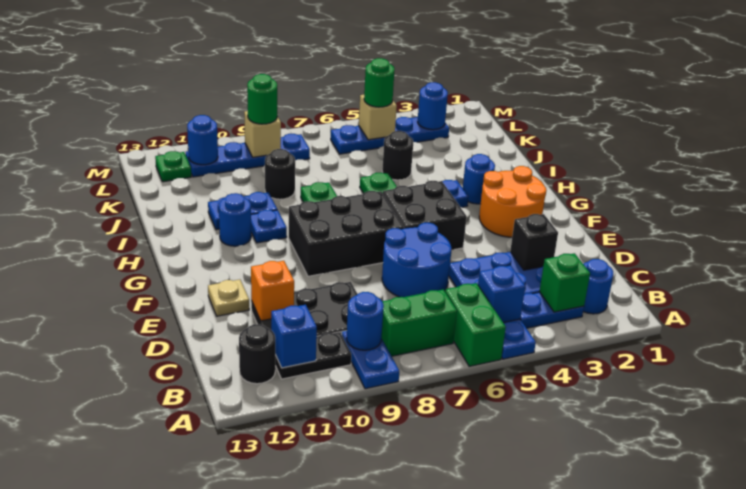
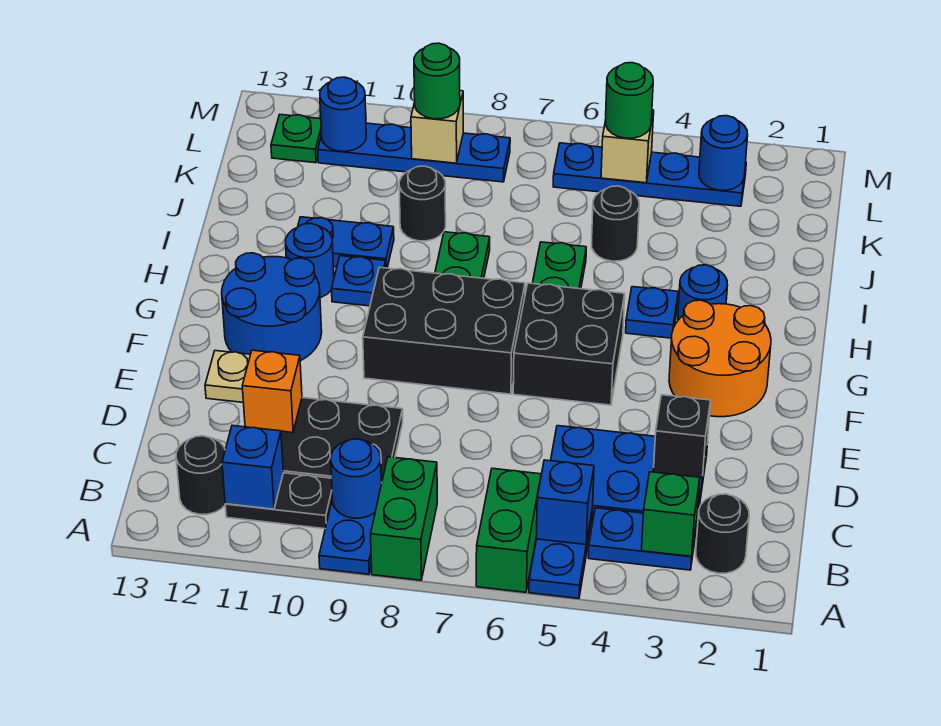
blue round brick B2 level 1 -> black round brick B2 level 1
green brick B7:B8 level 1 -> green brick A8:B8 level 1
blue round brick D6:E7 level 1 -> blue round brick F11:G12 level 1

